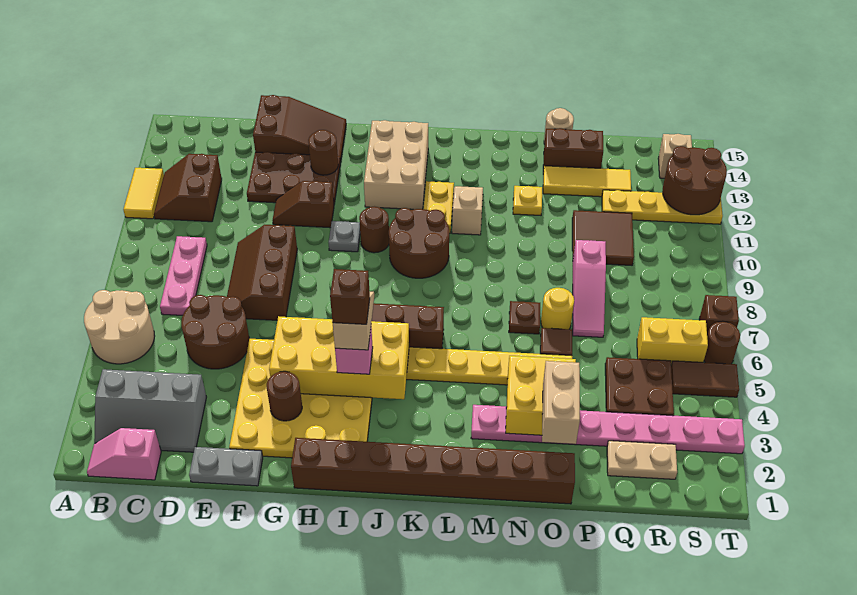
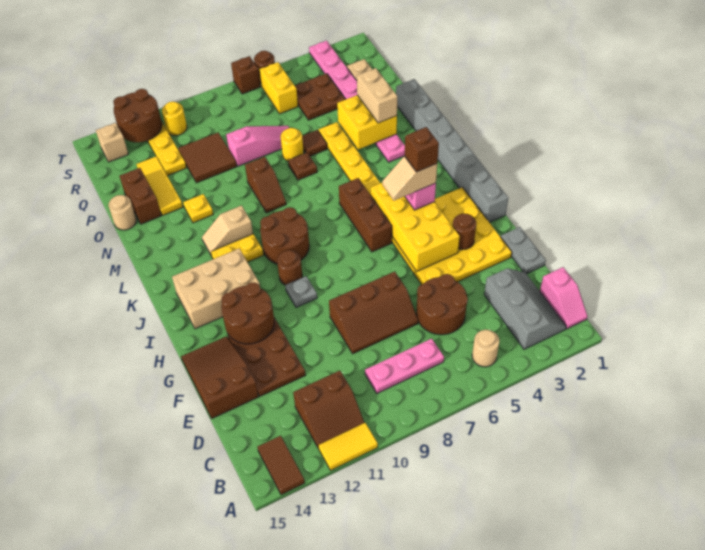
tan round brick A5:B6 level 1 -> tan round brick B5 level 1
brown slope F11:G11 level 1 top G -> brown slope M9:N9 level 1 top N
brown round brick G13 level 2 -> brown round brick G12:H13 level 2
brown brick H1:O1 level 1 -> grey brick H1:O1 level 1
tan brick O2:O3 level 3 -> tan brick N3:O3 level 3
brown tile S5:T5 level 1 -> brown tile A14:B14 level 1
none -> yellow round brick S11 level 1

